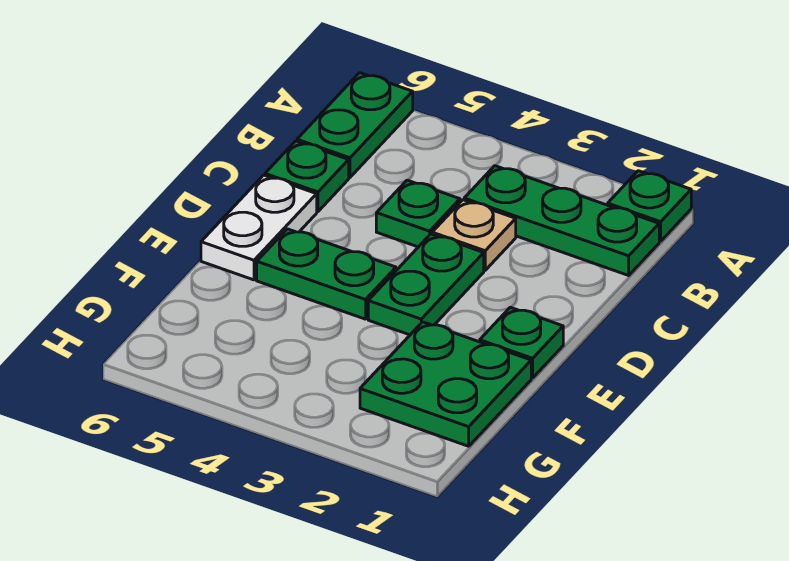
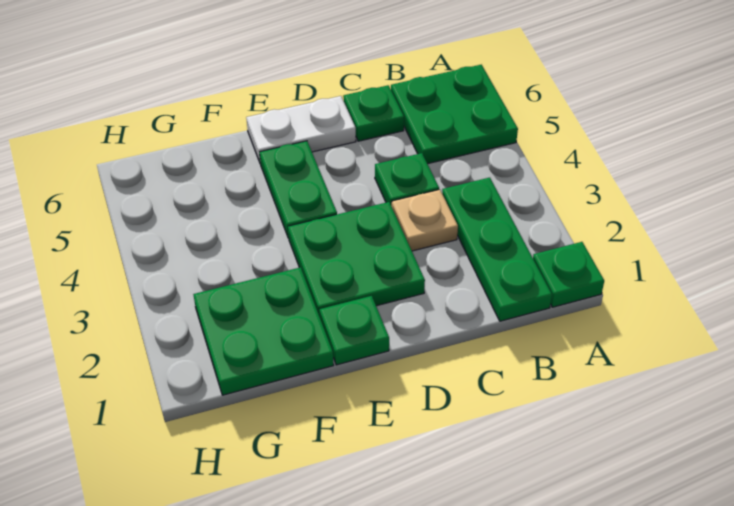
green plate A6:B6 level 1 -> green plate A5:B6 level 1
green plate D3:E3 level 1 -> green plate D2:E3 level 1

